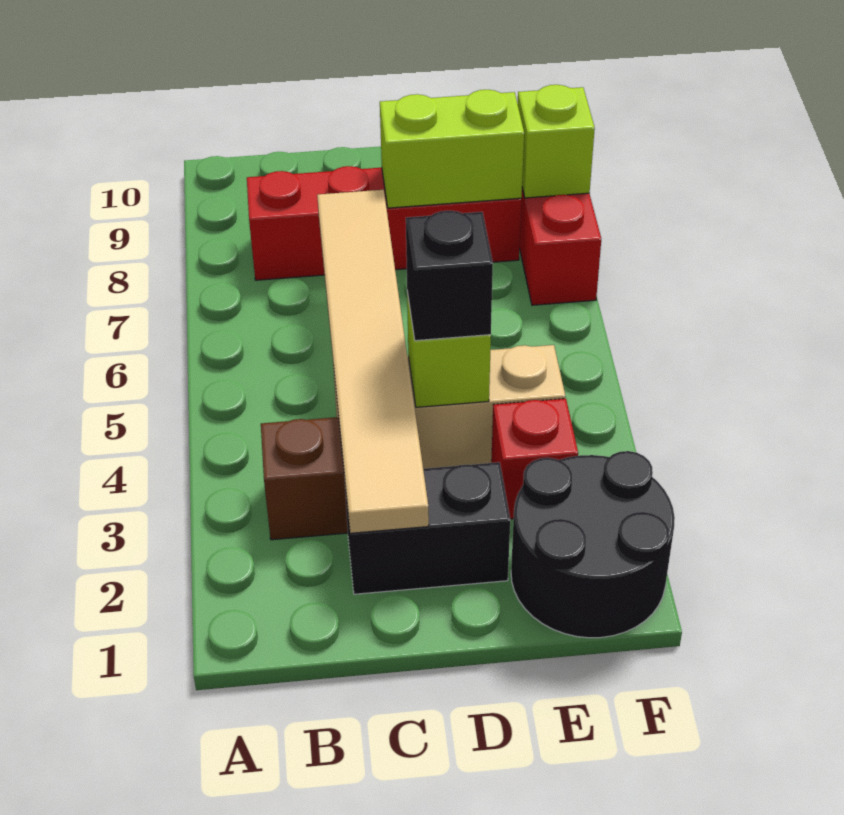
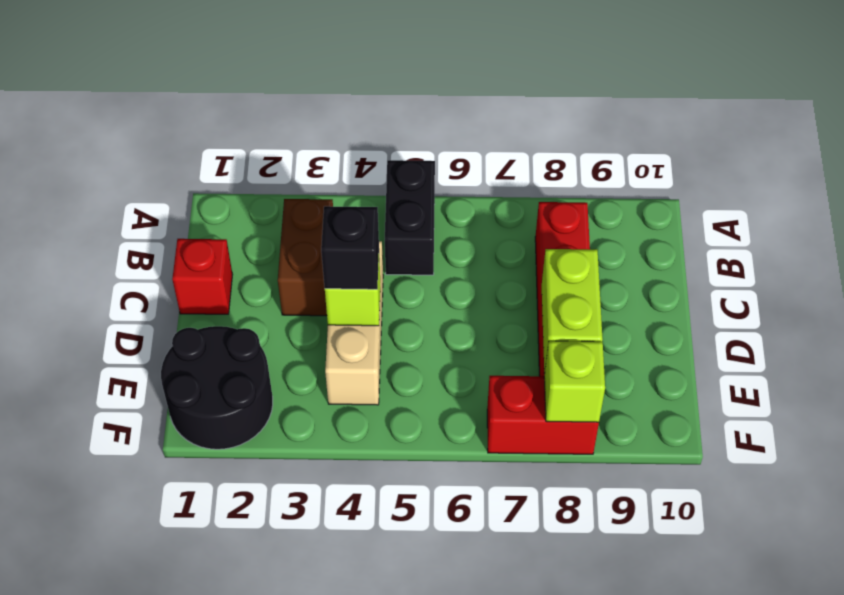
black brick C2:D2 level 1 -> black brick A5:B5 level 1
tan tile C2:C7 level 2 -> none
red brick E3 level 1 -> red brick C1 level 1

